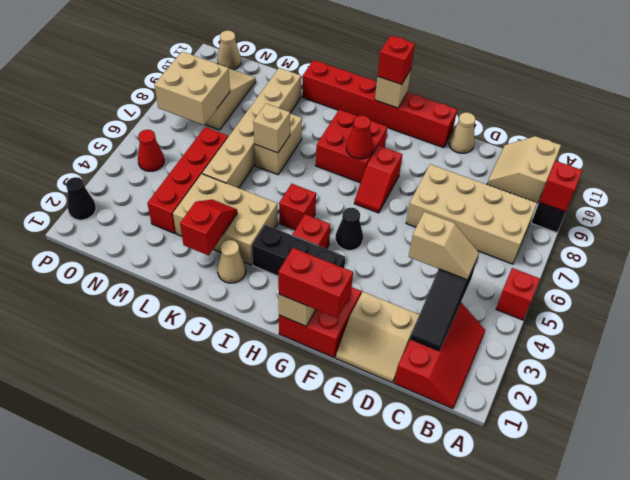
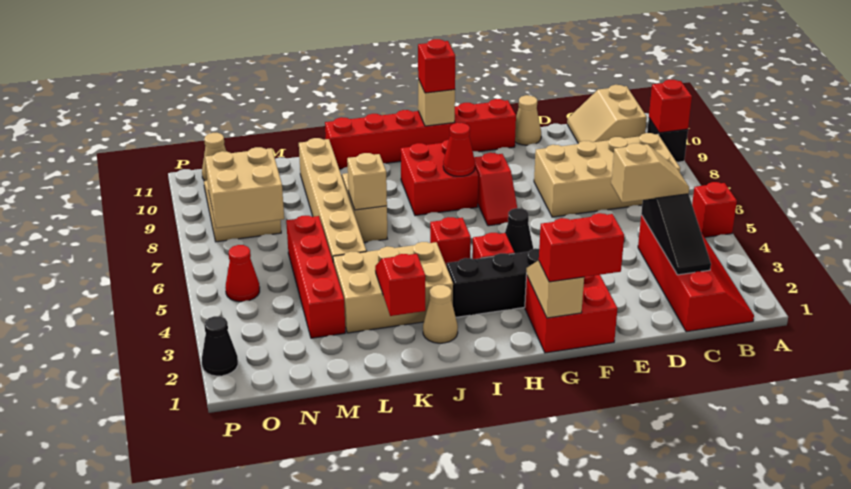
red slope B1:C3 level 1 top C -> red slope B1:C4 level 1 top C
tan slope D1:E2 level 1 top 2 -> none

